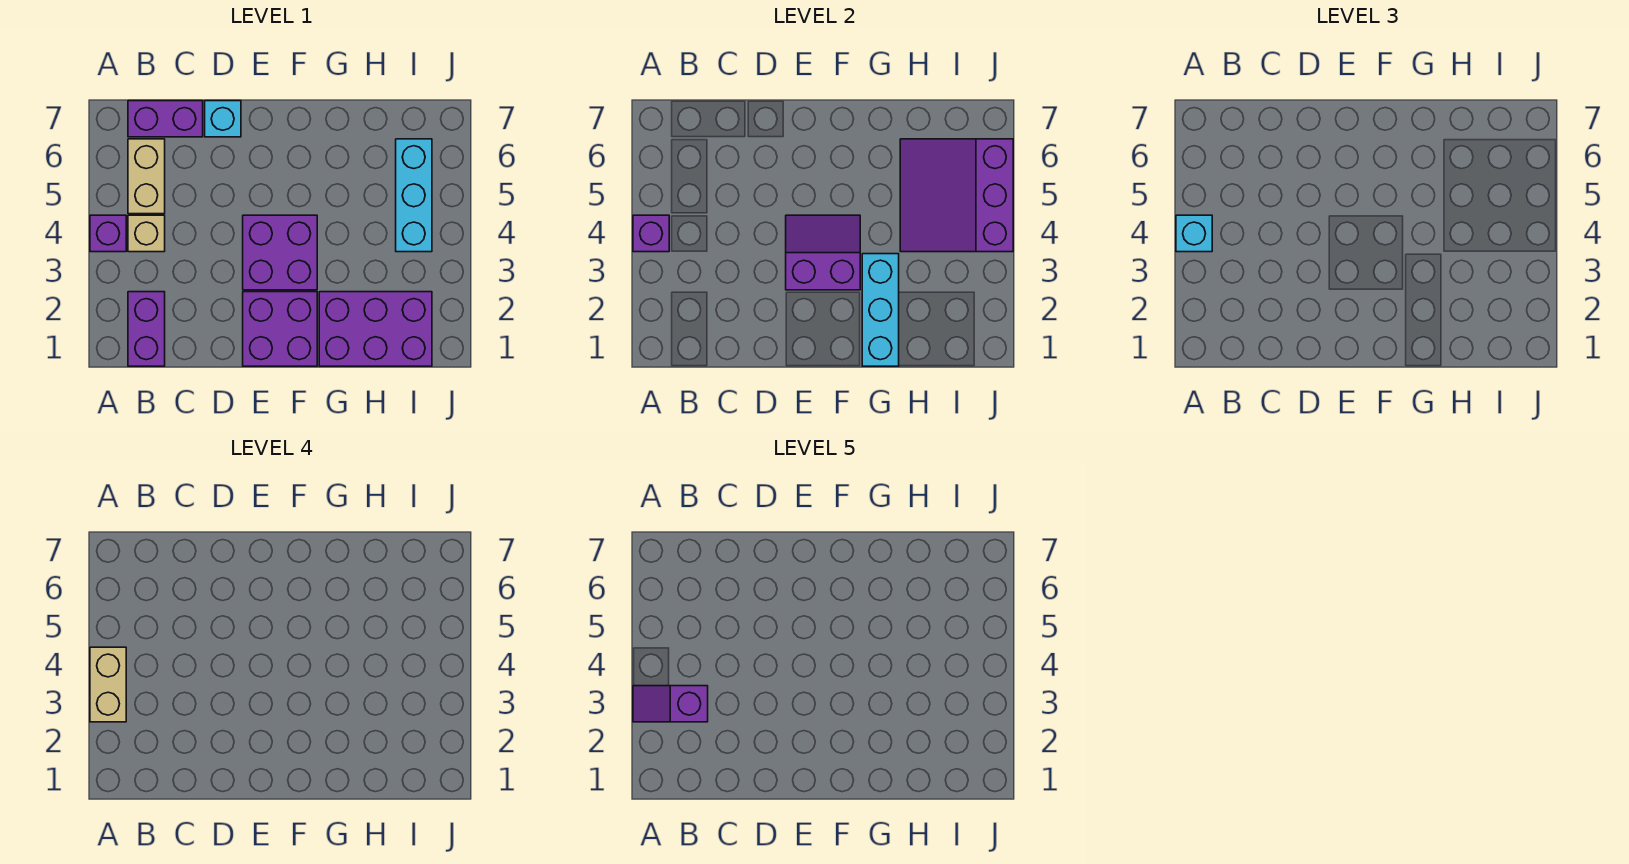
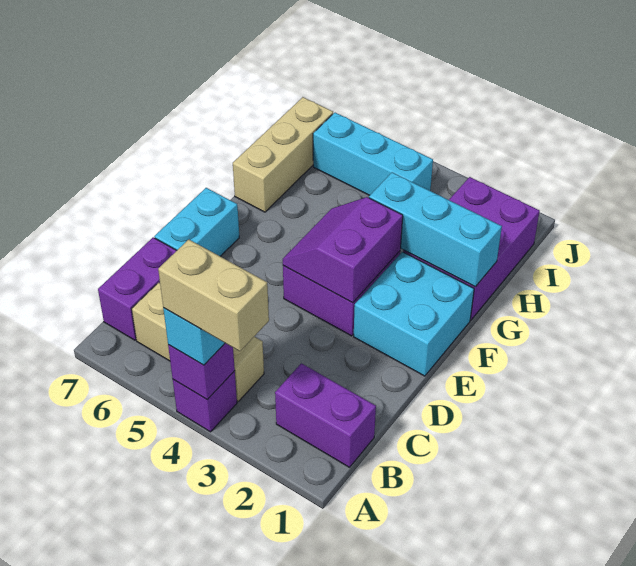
purple slope A3:B3 level 5 top B -> none
cyan brick D7 level 1 -> cyan brick D7:E7 level 1
purple brick E1:F2 level 1 -> cyan brick E1:F2 level 1
none -> tan brick G7:I7 level 1
purple slope H4:J6 level 2 top J -> none

